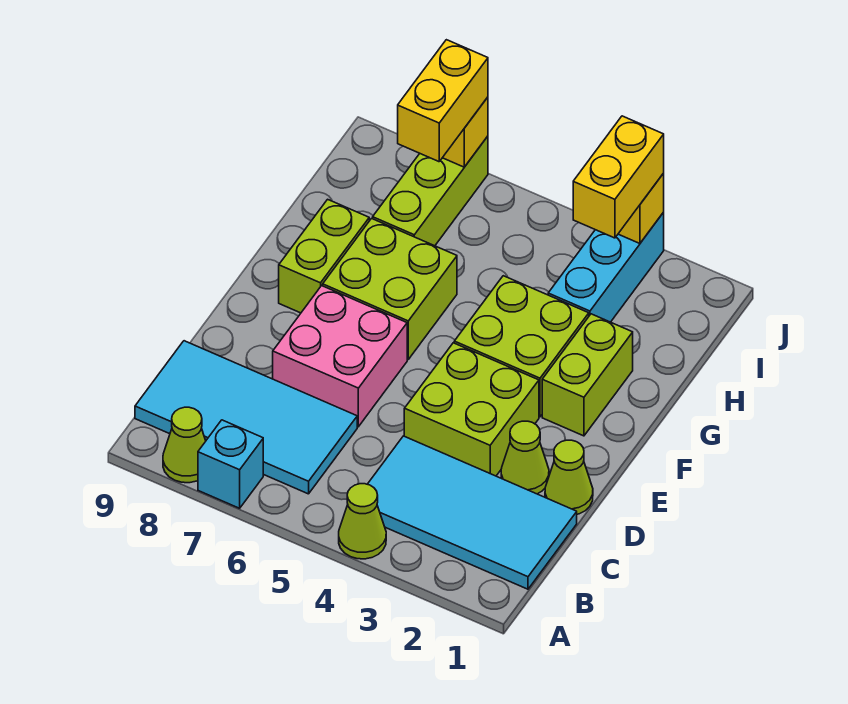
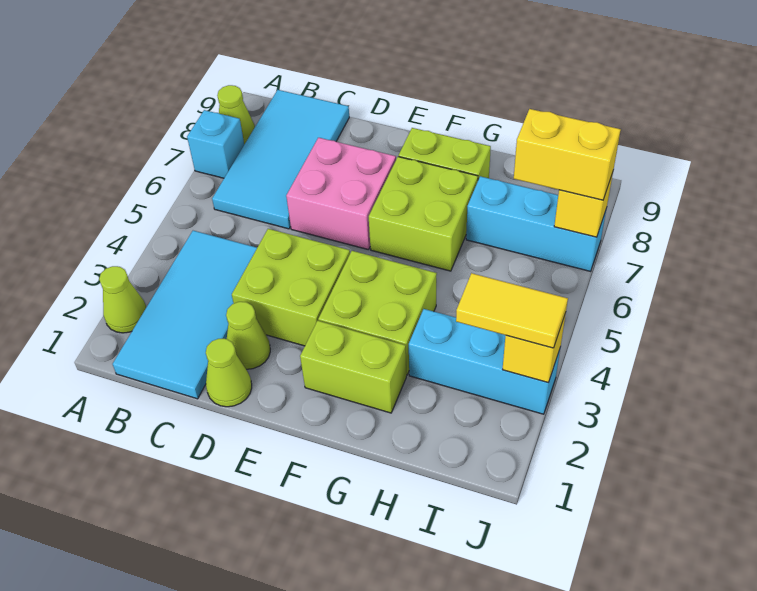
lime cone A4 level 1 -> lime cone A2 level 1
lime brick H7:J7 level 1 -> cyan brick H7:J7 level 1
yellow brick I3:J3 level 3 -> yellow tile I3:J3 level 3

